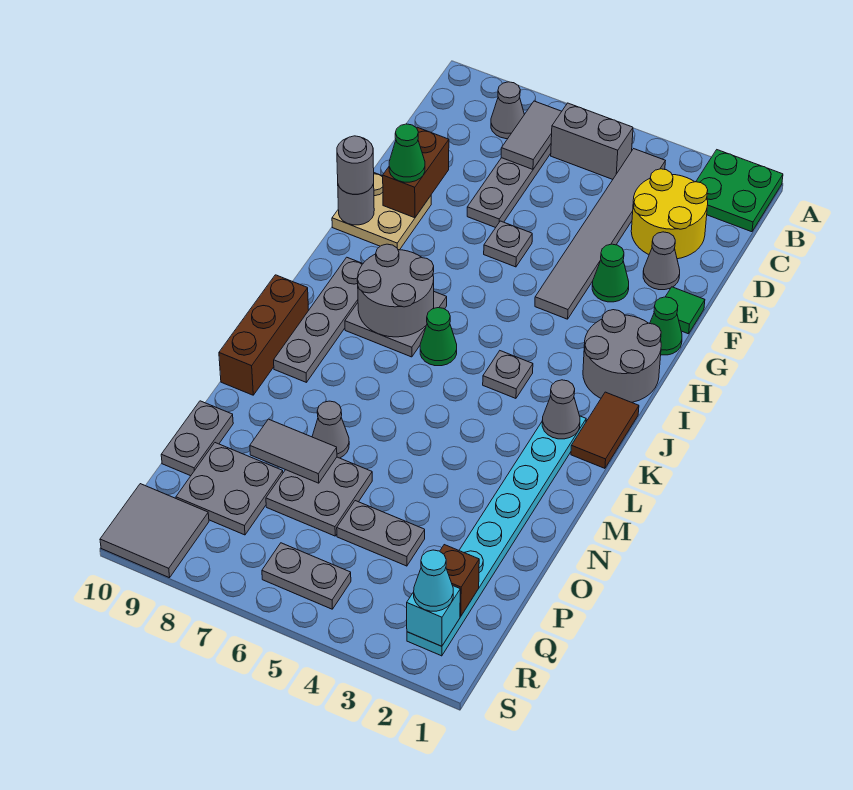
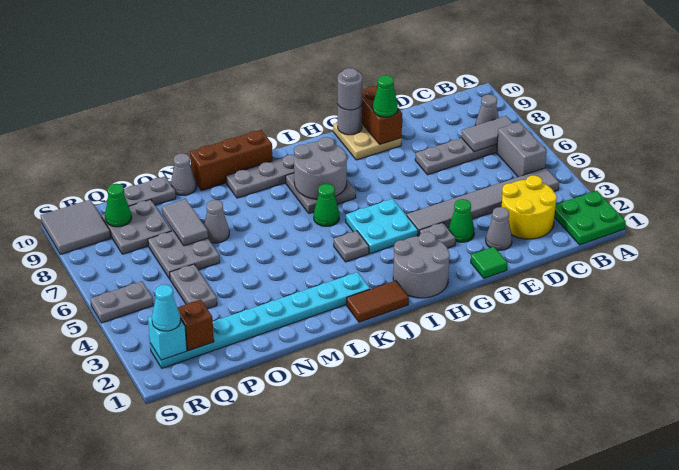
brown brick E9:F9 level 2 -> brown brick F9:F10 level 2
grey plate F6 level 1 -> grey plate G3 level 1
green cone G1 level 1 -> green cone Q9 level 2
none -> cyan plate H4:I5 level 1
grey cone K2 level 2 -> grey cone N10 level 1
grey plate R5:R6 level 1 -> grey plate R5:S5 level 1

